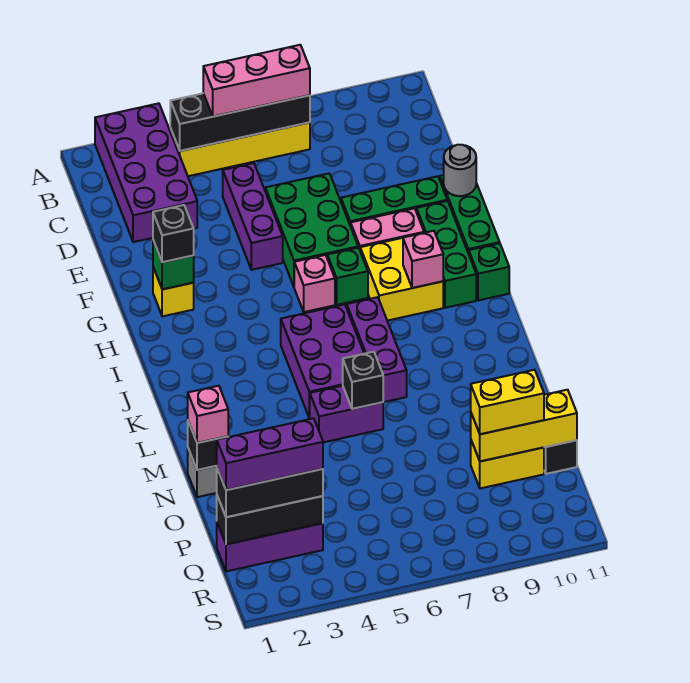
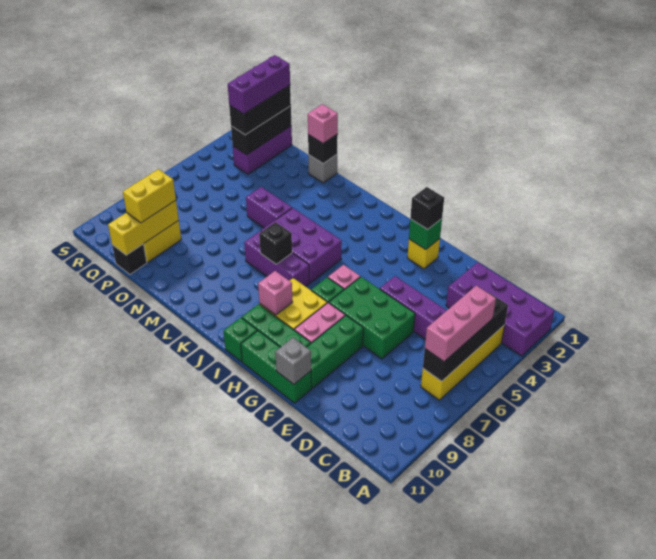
grey round brick F11 level 2 -> grey brick F11 level 2
purple brick M5:M6 level 1 -> purple brick M5:N5 level 1
black brick M6 level 2 -> black brick K7 level 2

